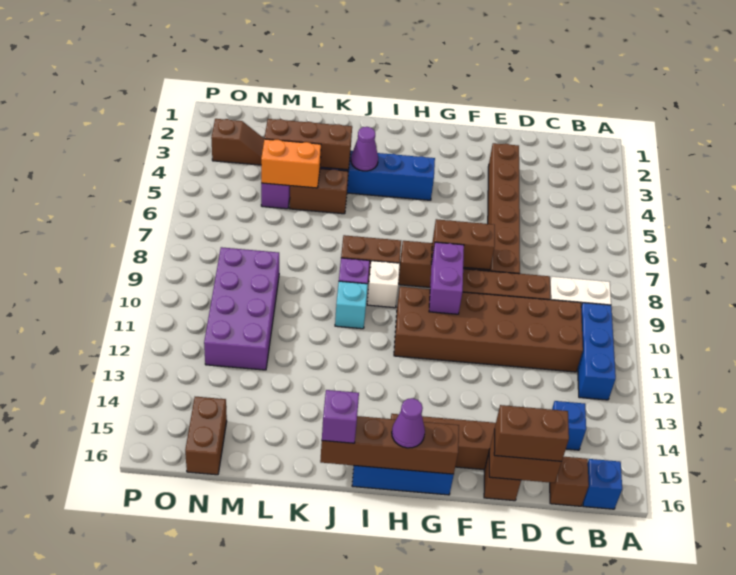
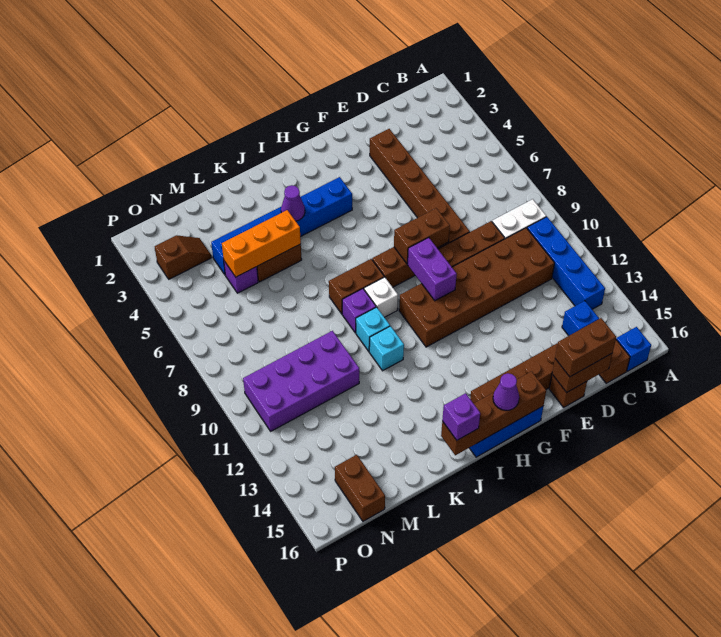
blue brick B10:B12 level 1 -> blue brick B10:B13 level 1
none -> cyan brick J11 level 1
brown brick K4:M4 level 2 -> none
orange brick L5:M5 level 2 -> orange brick K5:M5 level 2
purple brick M9:N12 level 1 -> purple brick L10:O11 level 1

